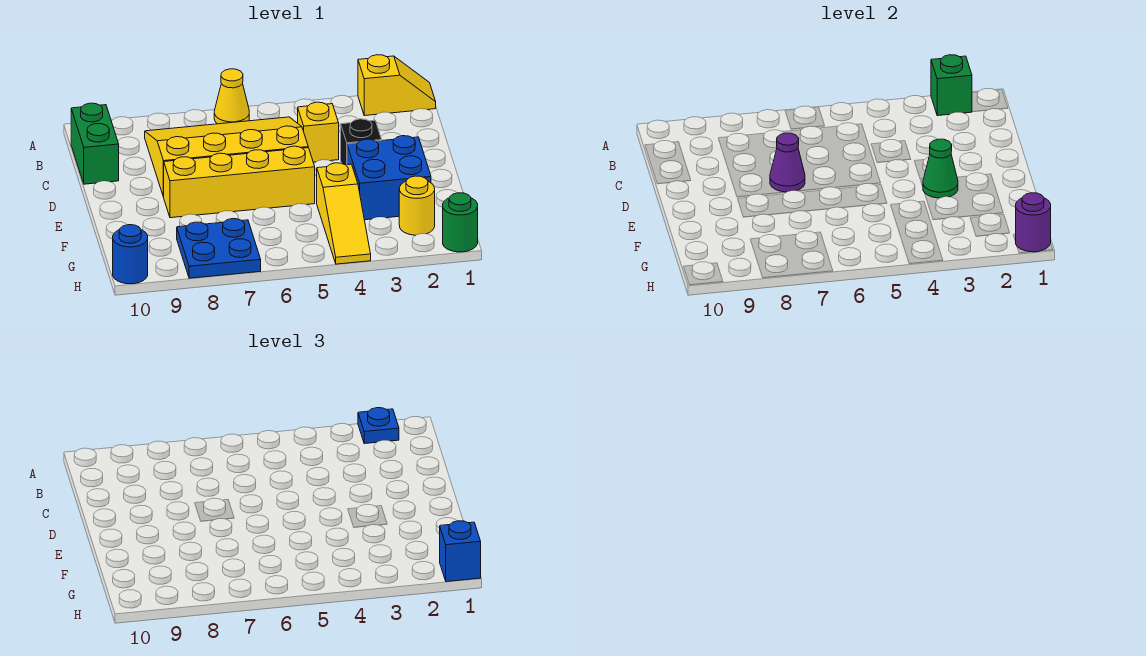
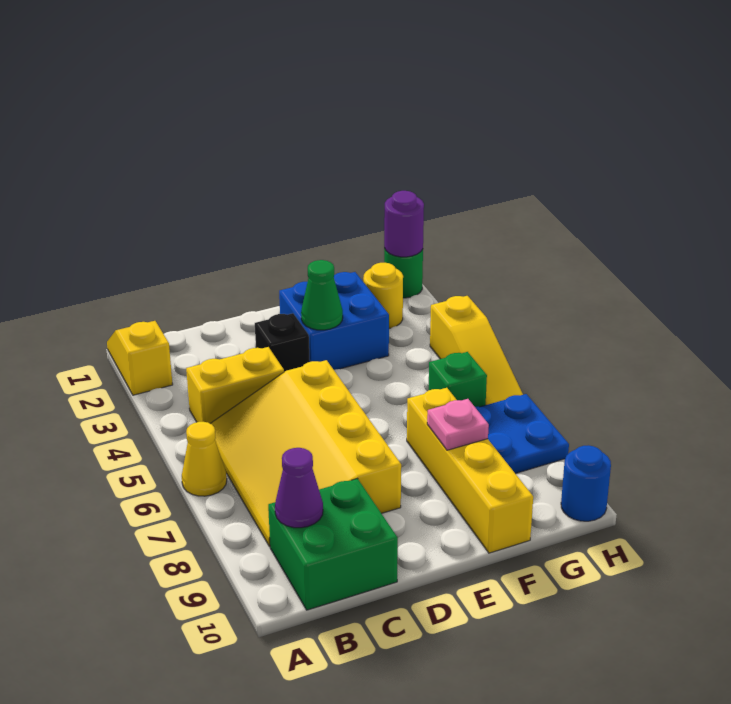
green brick A2 level 2 -> green brick G6 level 1
blue plate A2 level 3 -> none
green brick B10:C10 level 1 -> green brick B9:C10 level 1
yellow brick C4 level 1 -> yellow brick B4:C4 level 1
purple cone D7 level 2 -> purple cone B9 level 2
yellow brick E5:E8 level 1 -> yellow brick F7:F10 level 1
yellow slope F4:H4 level 1 top F -> yellow slope H4:H6 level 1 top 4
none -> pink plate F8 level 2
blue brick H1 level 3 -> none

